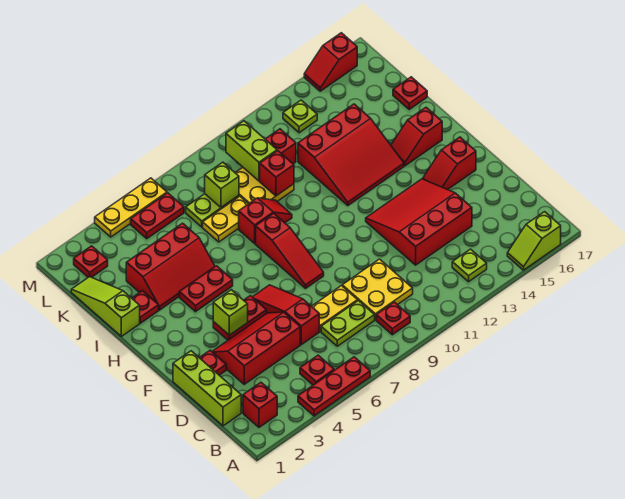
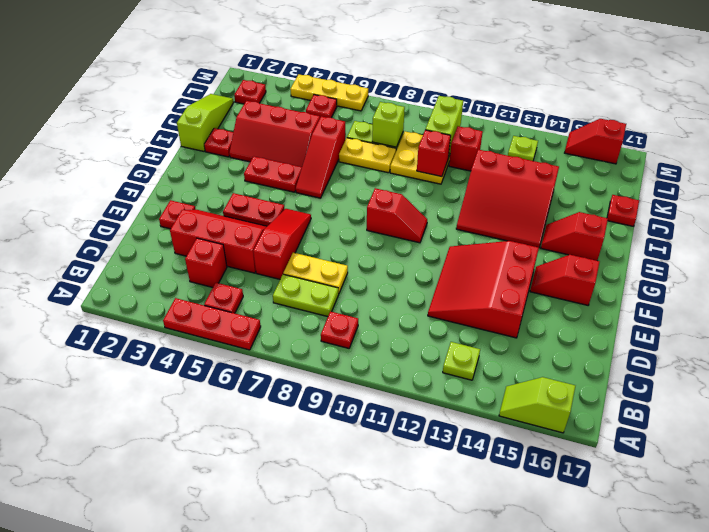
red brick B2 level 1 -> red brick C4 level 1
lime brick C1:E1 level 1 -> none
yellow plate C9:D10 level 1 -> none
red slope D12:F14 level 1 top D -> red slope D12:F14 level 1 top 14
lime brick F4 level 2 -> none
red slope F8:H8 level 1 top H -> red slope H6:J6 level 1 top J
red slope I8:I9 level 1 top 8 -> red slope G9:G10 level 1 top 9
red plate L5:L6 level 1 -> red plate L5 level 1

